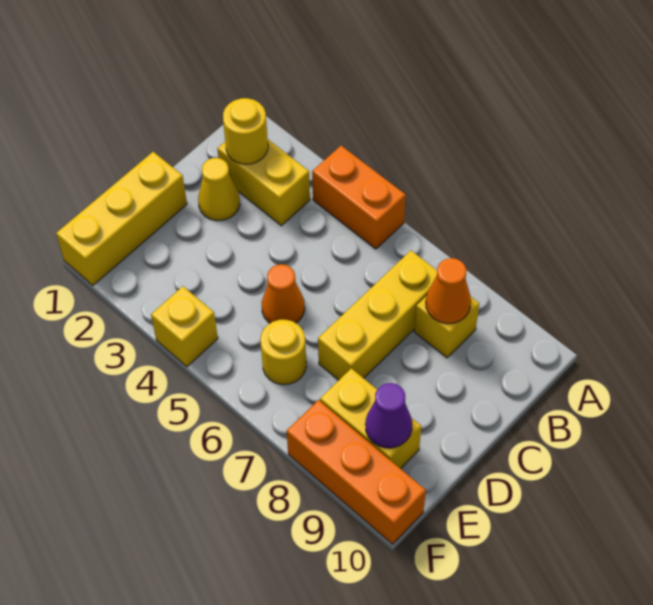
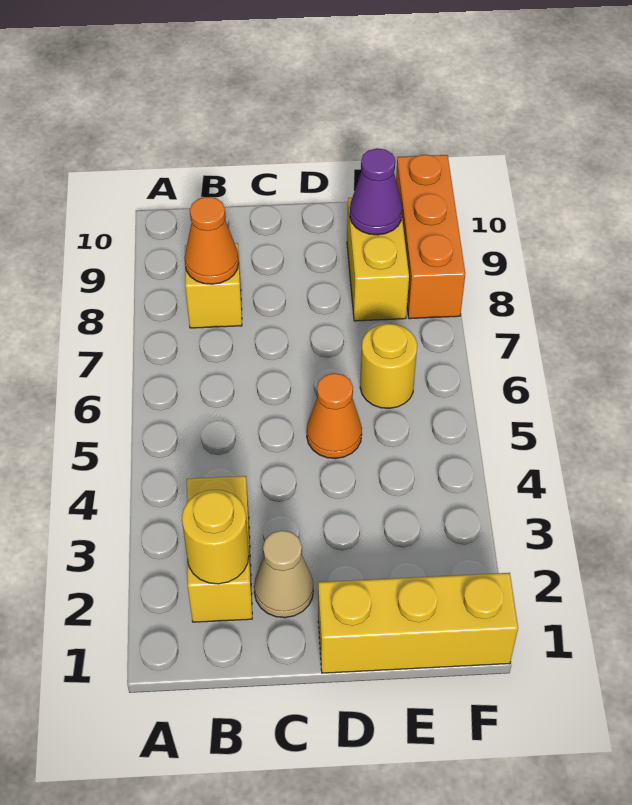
orange brick A4:A5 level 1 -> none
yellow brick B7:D7 level 1 -> none
yellow cone C2 level 1 -> tan cone C2 level 1
yellow brick F4 level 1 -> none

